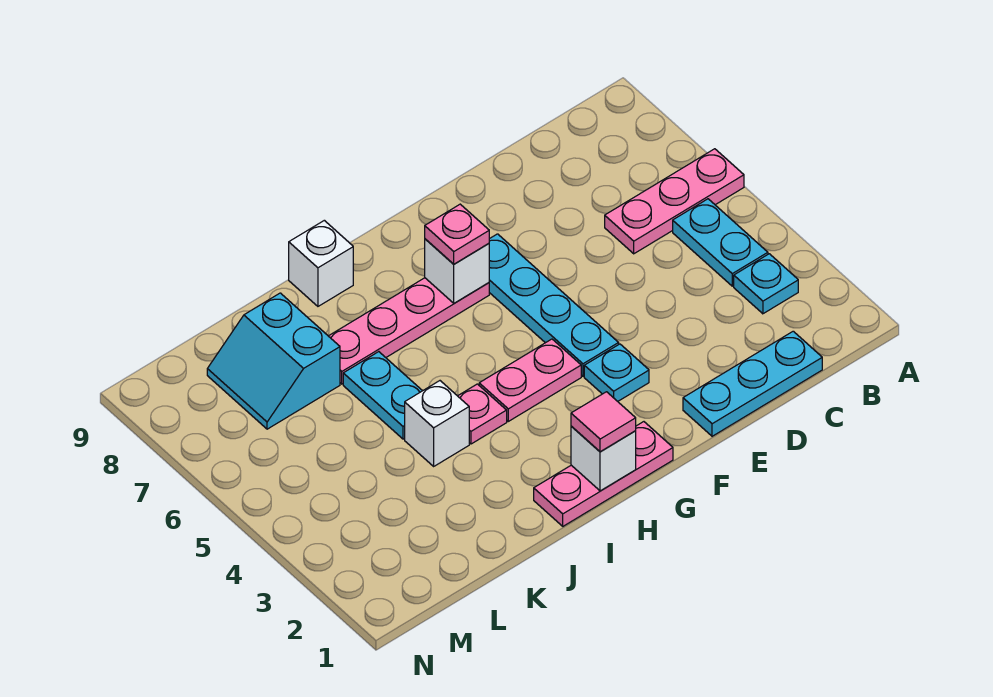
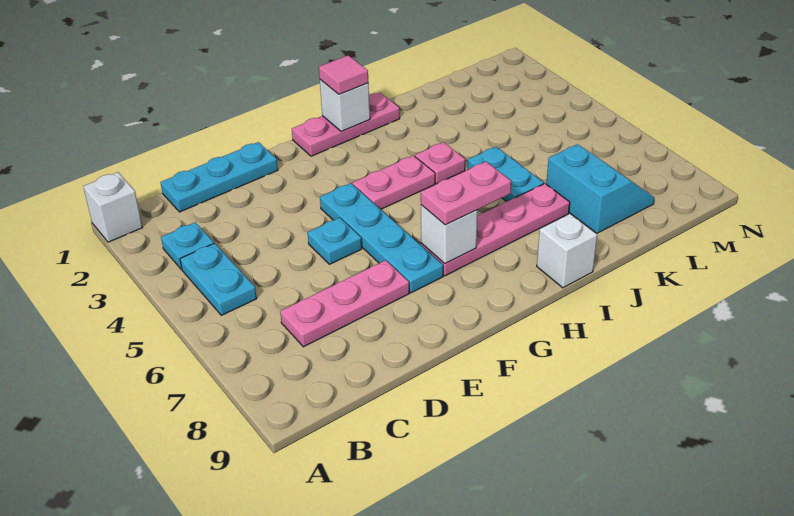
pink plate A6:C6 level 1 -> pink plate C7:E7 level 1
cyan plate F3 level 1 -> cyan plate E5 level 1
pink plate G7 level 3 -> pink plate G7:H7 level 3
white brick J4 level 1 -> white brick A1 level 1

